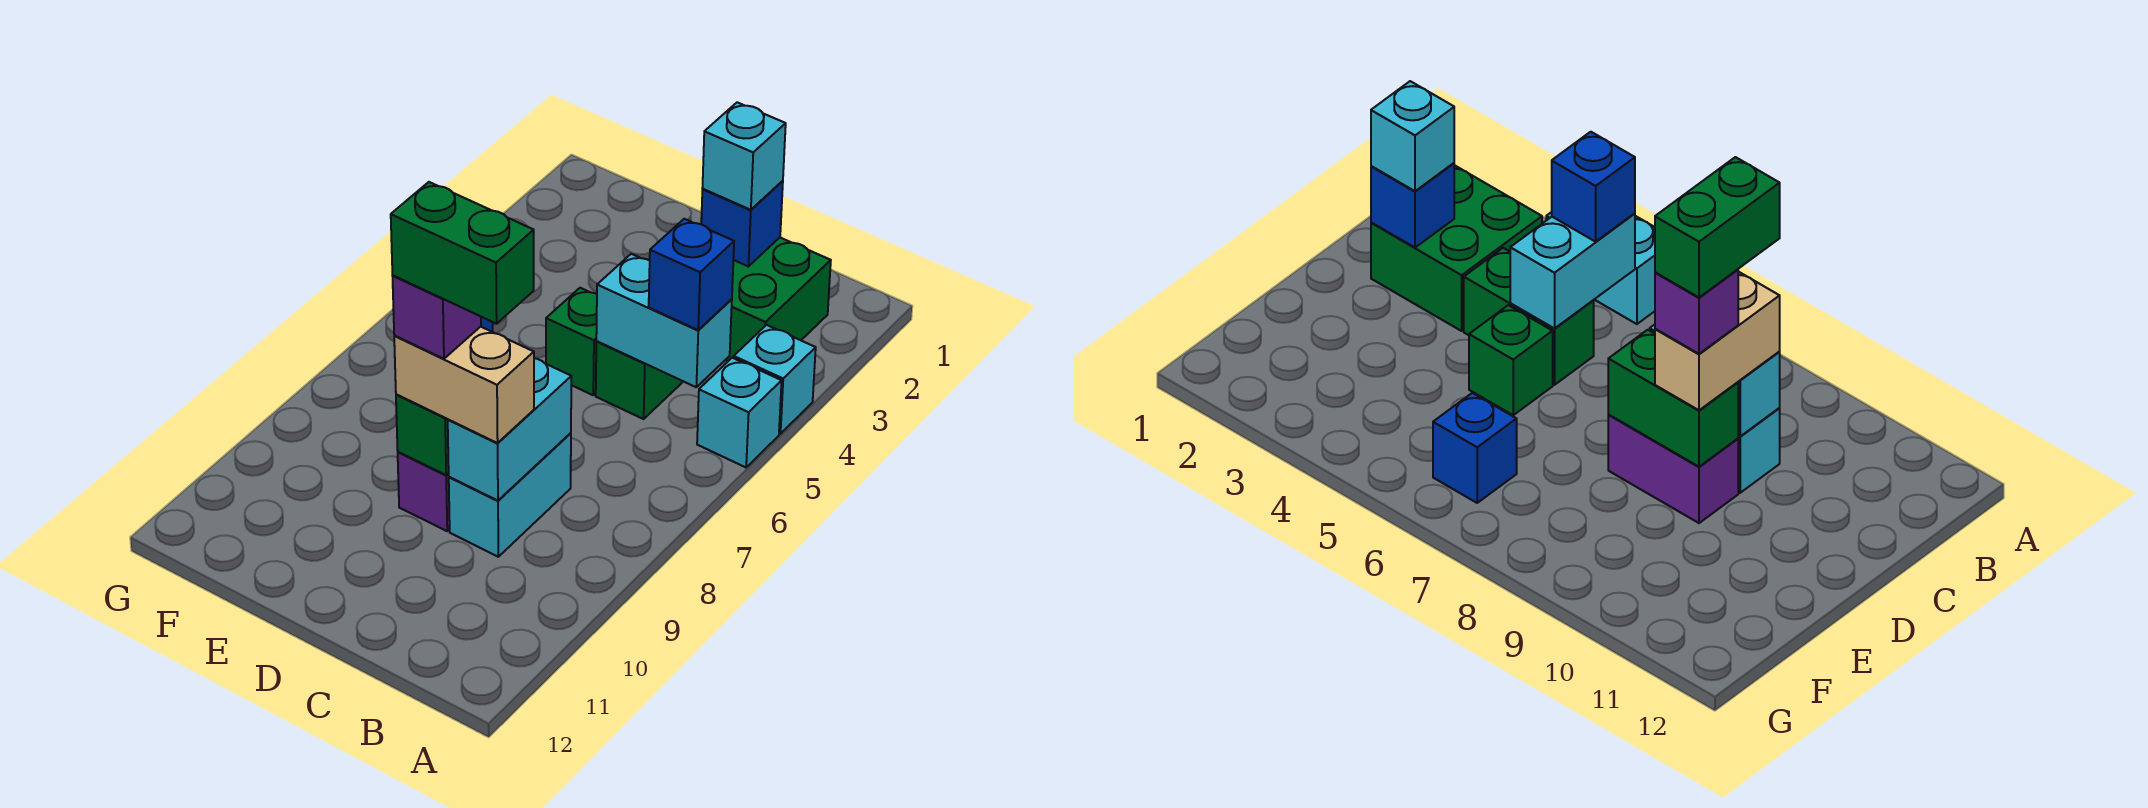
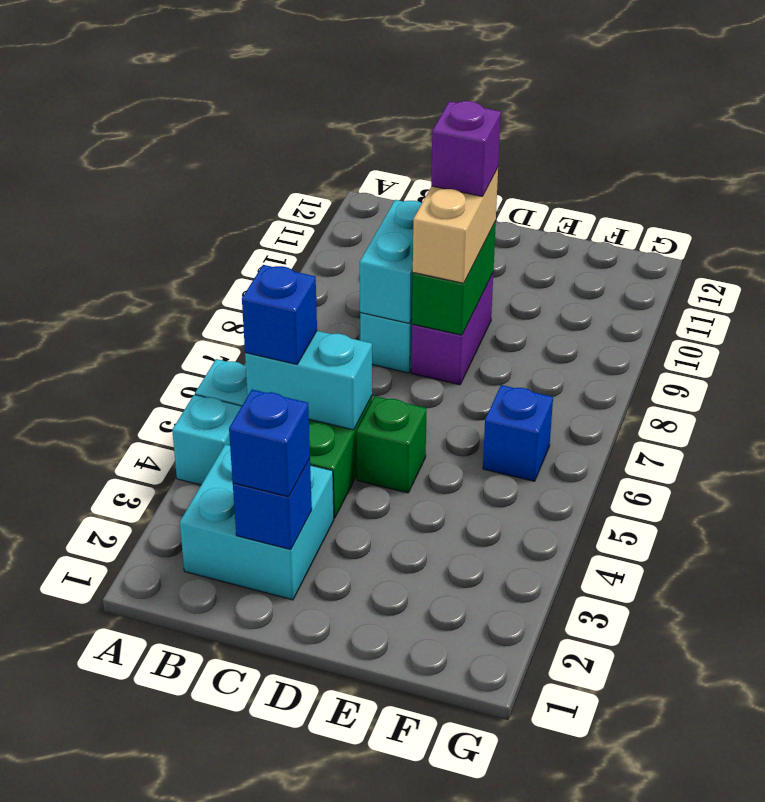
green brick B2:C3 level 1 -> cyan brick B2:C3 level 1
cyan brick C2 level 3 -> blue brick C2 level 3
tan brick C9:D9 level 3 -> tan brick D8:D9 level 3
green brick C9:D9 level 5 -> none

